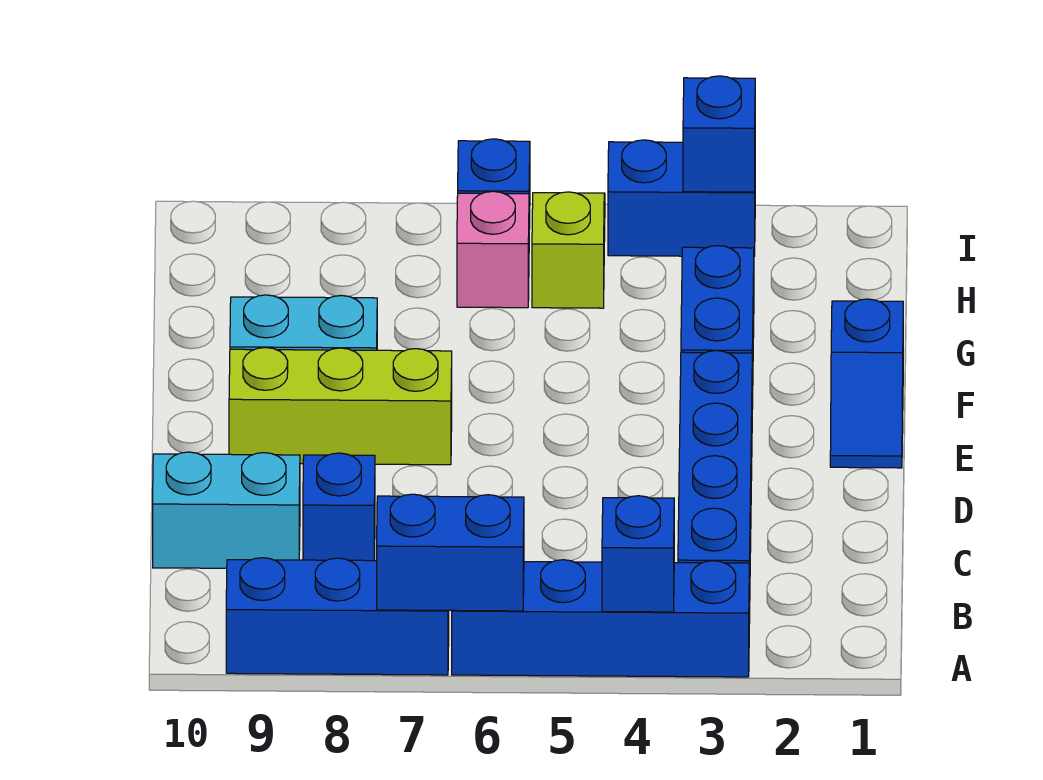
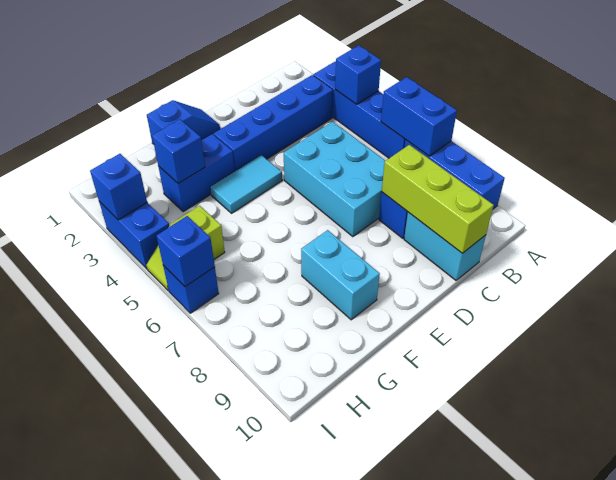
none -> cyan brick C5:D7 level 1
none -> cyan tile E4:F4 level 1
lime brick E7:E9 level 1 -> lime brick C8:C10 level 2
none -> blue brick G3 level 2
pink brick H6 level 1 -> none
none -> blue brick I6 level 2

